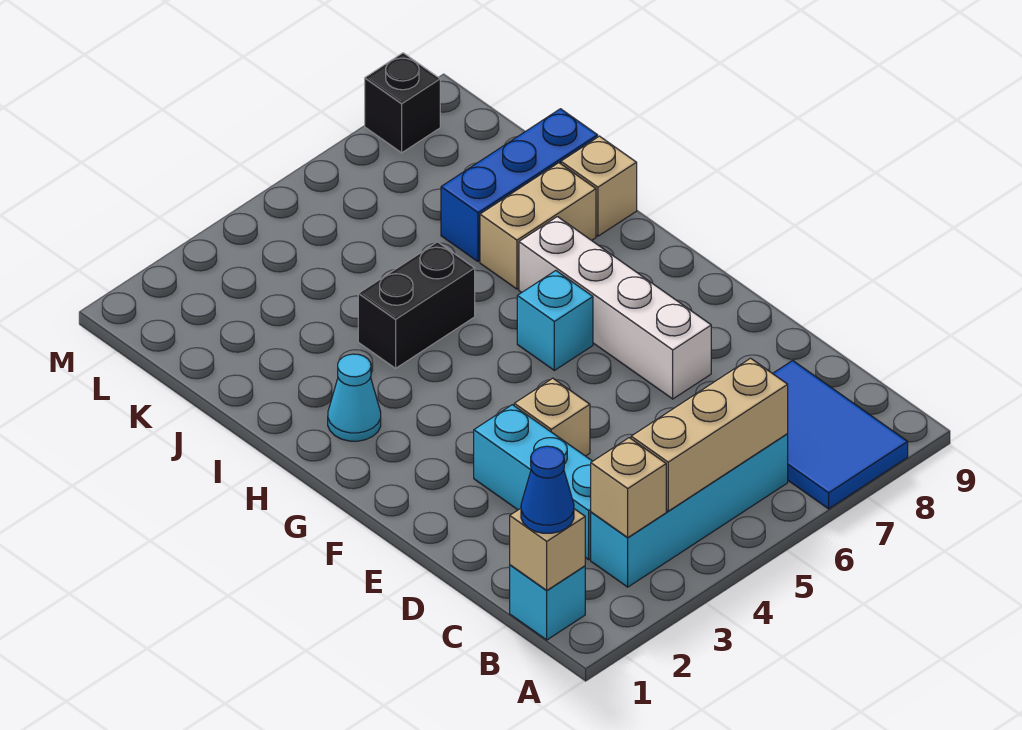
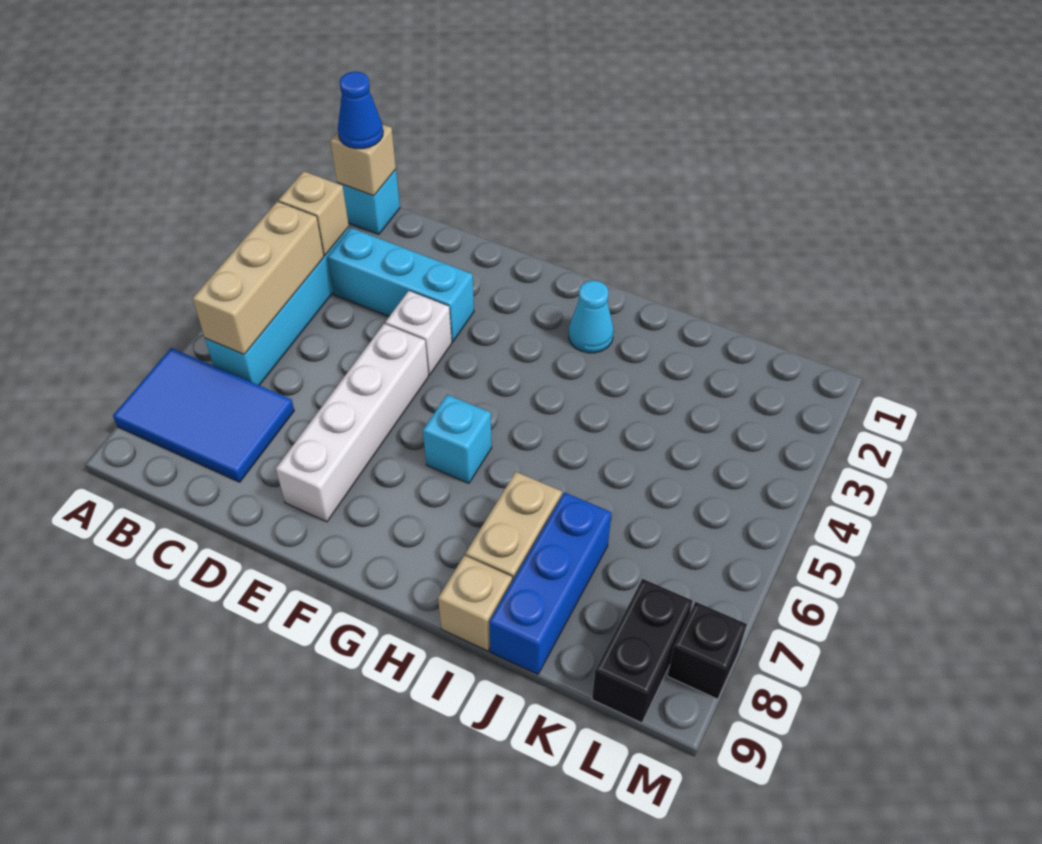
tan brick E4 level 1 -> white brick E4 level 1
white brick E7:H7 level 1 -> white brick E5:E8 level 1
black brick I4:I5 level 1 -> black brick L8:L9 level 1

